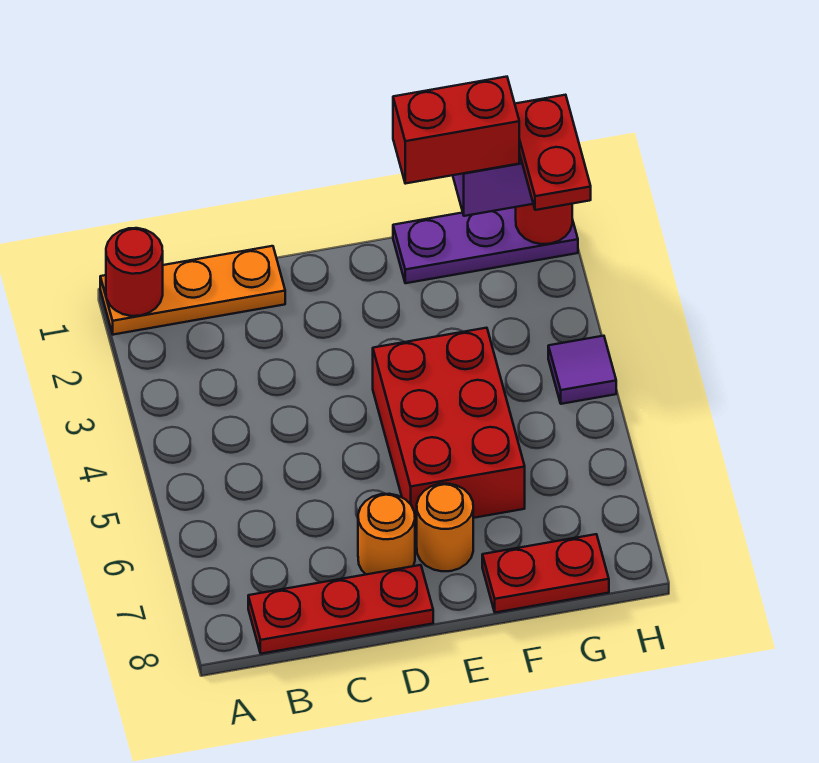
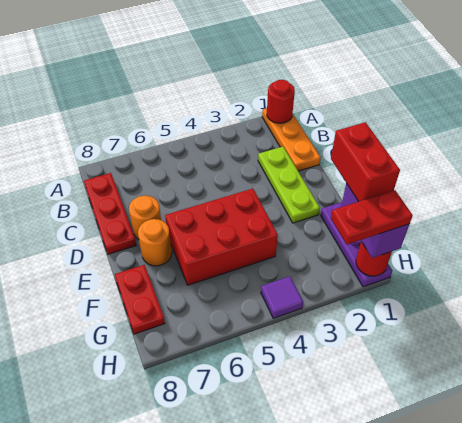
none -> lime plate C2:E2 level 1

